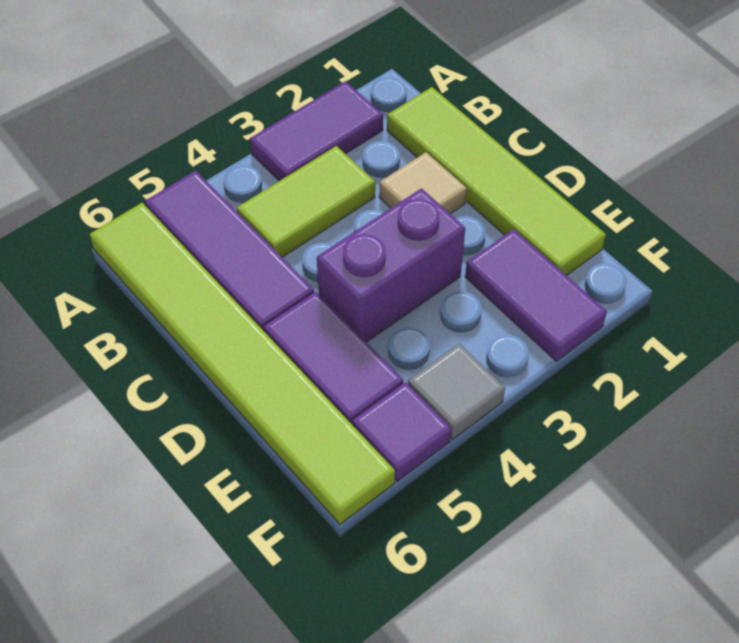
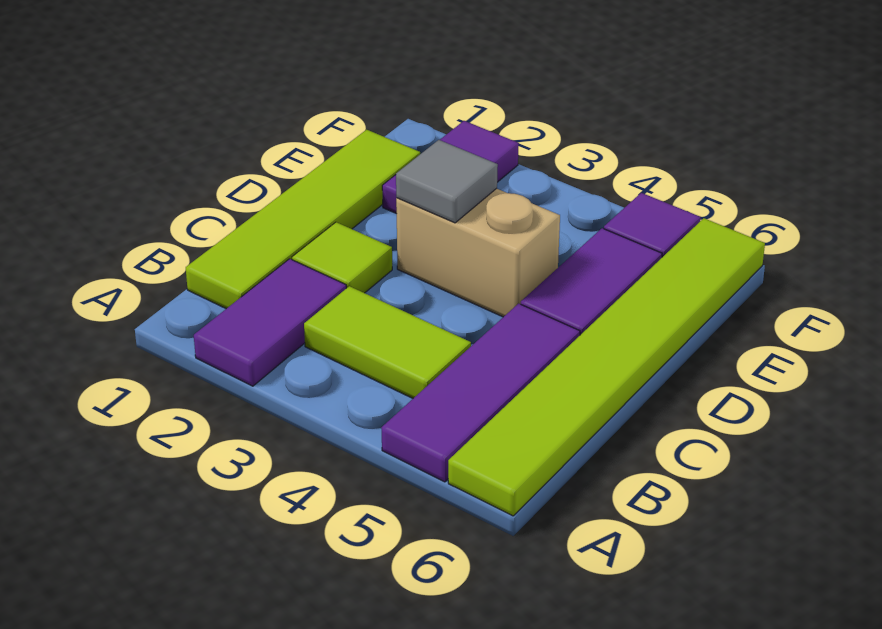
purple tile A2:A3 level 1 -> purple tile A2:B2 level 1
tan tile C2 level 1 -> lime tile C2 level 1
purple brick D3:D4 level 1 -> tan brick D3:D4 level 1
grey tile F4 level 1 -> grey tile D3 level 2

